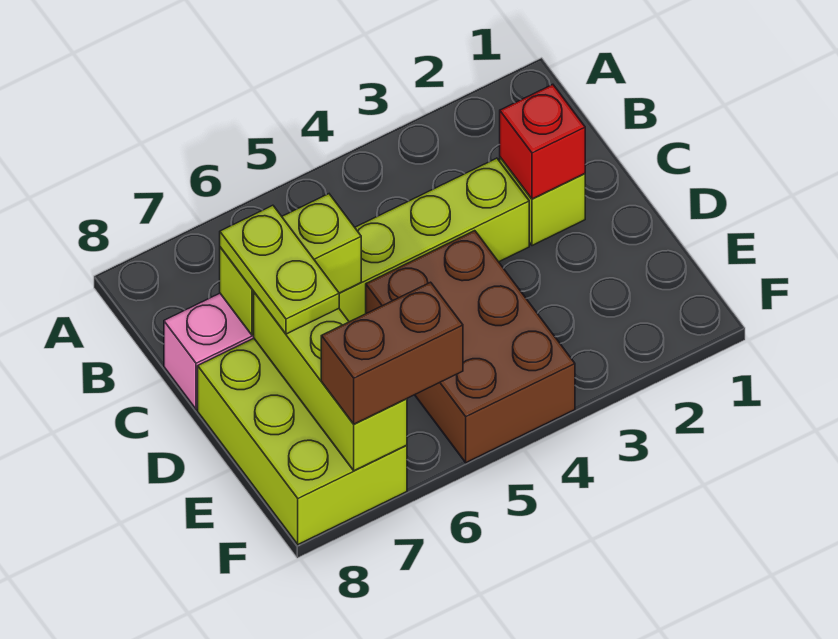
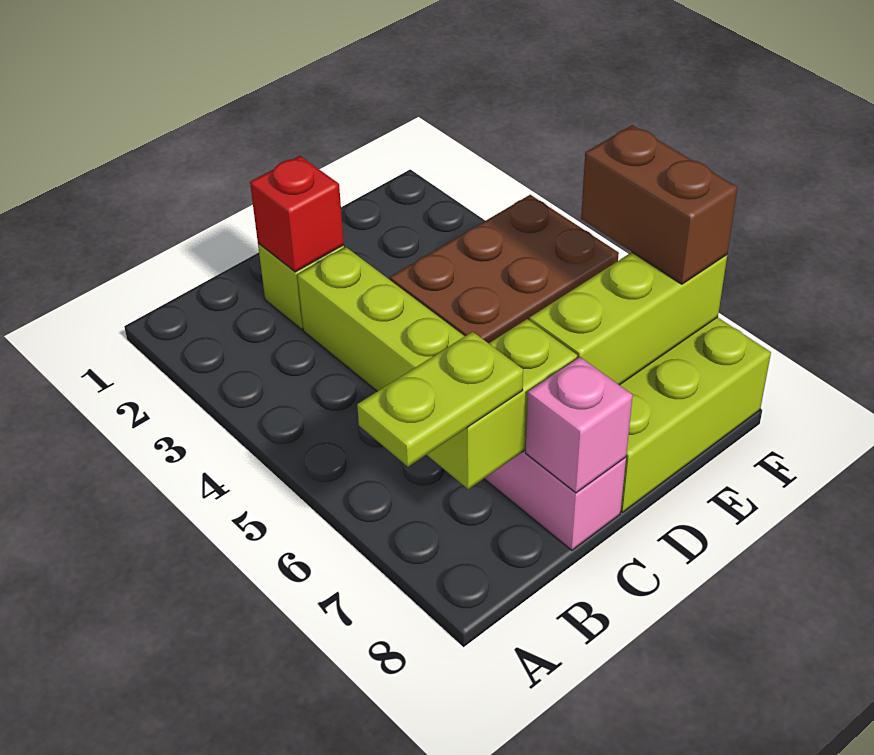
lime brick C6:C7 level 2 -> lime brick B7:C7 level 2
lime plate C7:D7 level 3 -> lime plate A7:B7 level 3
none -> pink brick C8 level 2

